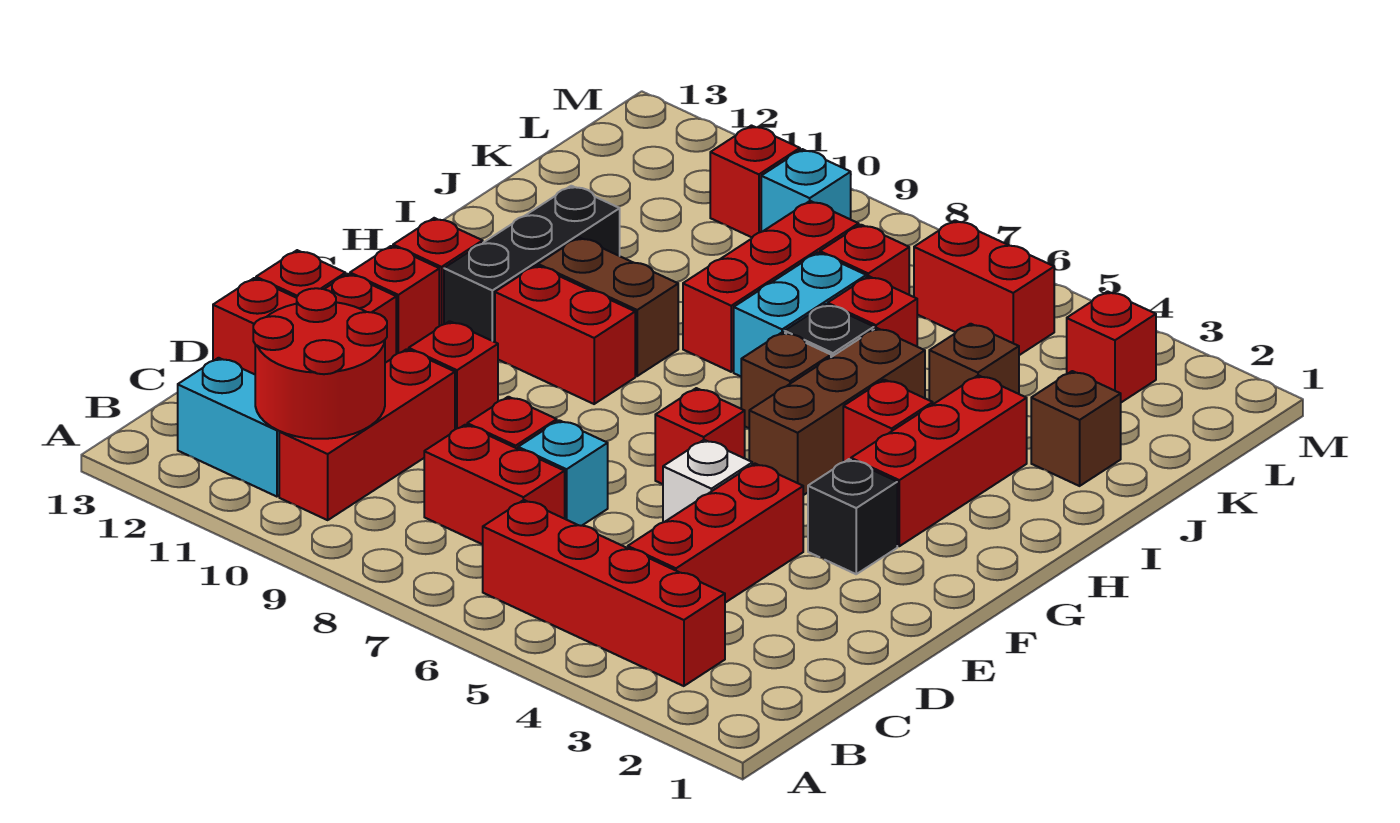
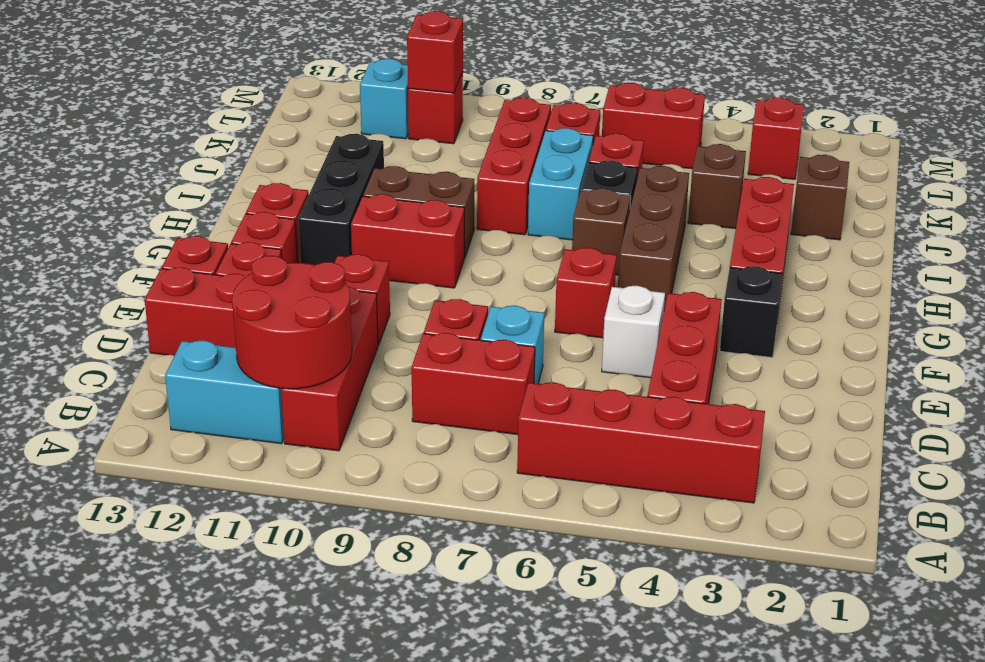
red brick H4 level 1 -> red brick L10 level 2
cyan brick L9 level 1 -> cyan brick L11 level 1

